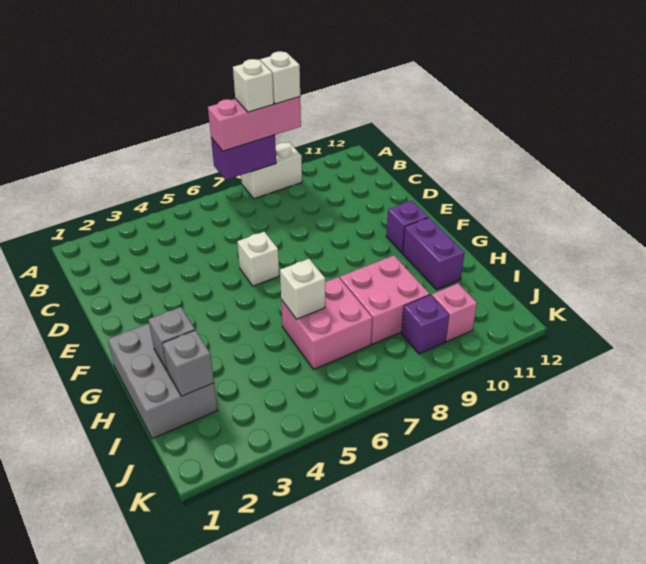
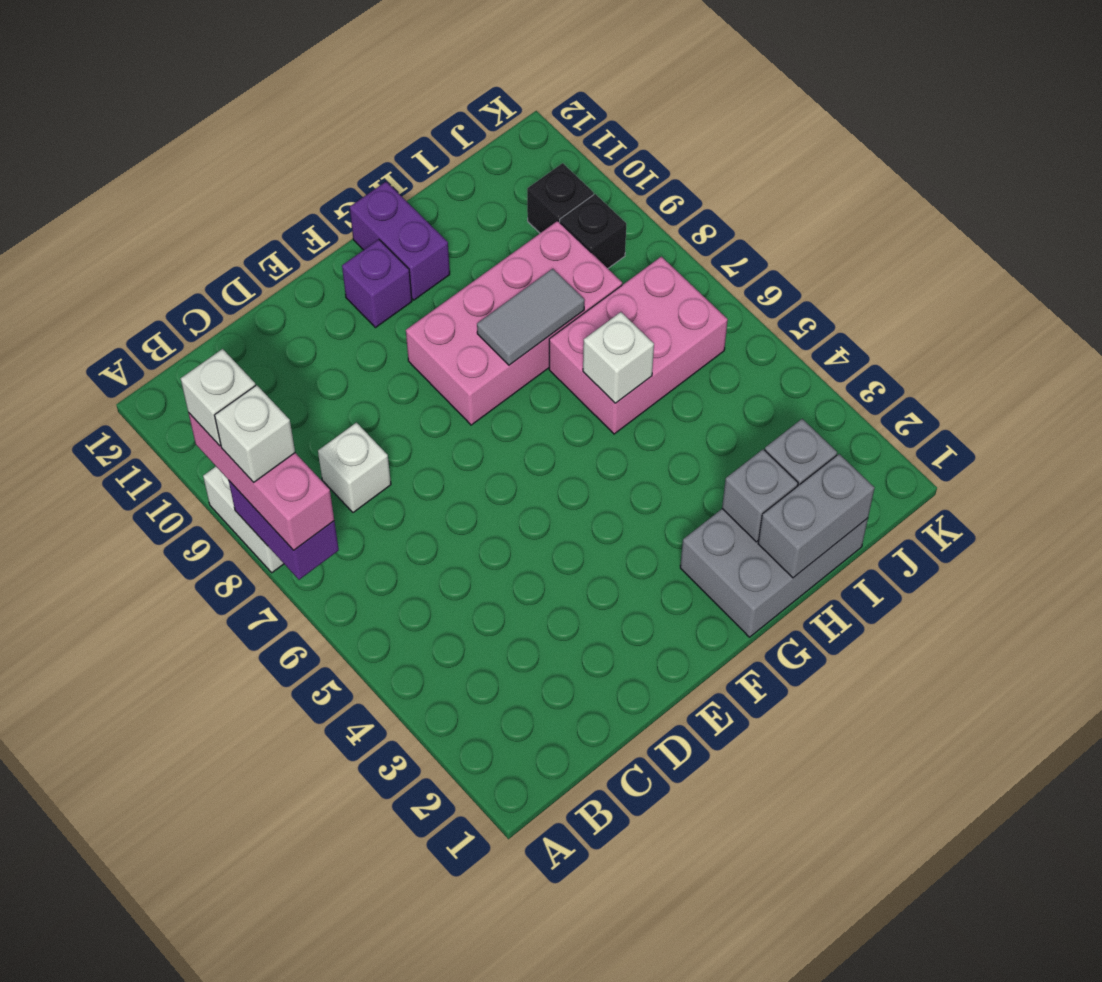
white brick E6 level 1 -> white brick C8 level 1
none -> grey tile G8:H8 level 2
purple brick G11:H11 level 1 -> purple brick G11:G12 level 1
none -> grey brick H1:I1 level 2
pink brick H6:I7 level 1 -> pink brick H6:J7 level 1
pink brick H8:I9 level 1 -> pink brick F8:I9 level 1
purple brick J9 level 1 -> black brick J9 level 1
pink brick J10 level 1 -> black brick J10 level 1

